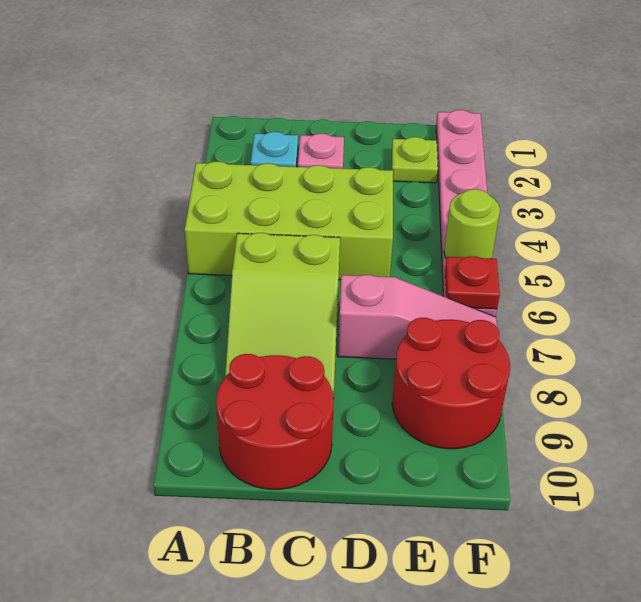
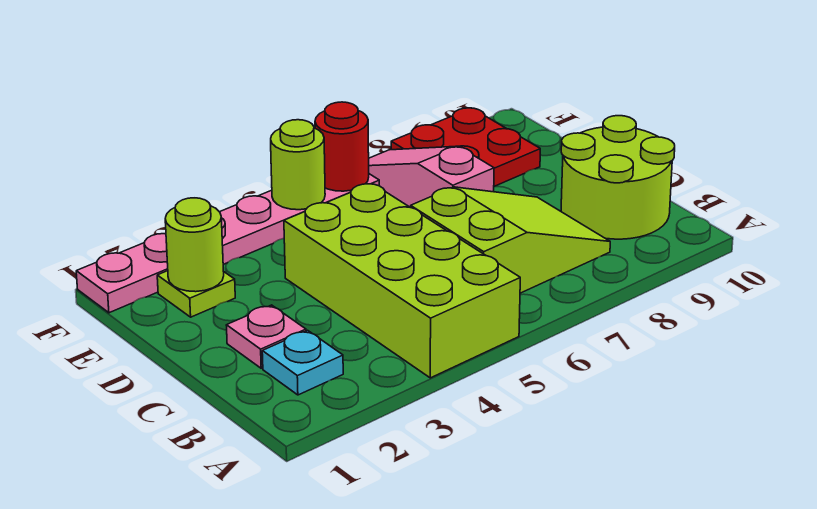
red round brick B9:C10 level 1 -> lime round brick B9:C10 level 1
none -> lime round brick E2 level 2
red round brick E8:F9 level 1 -> red plate E8:F9 level 1
red plate F6 level 2 -> red round brick F6 level 2

